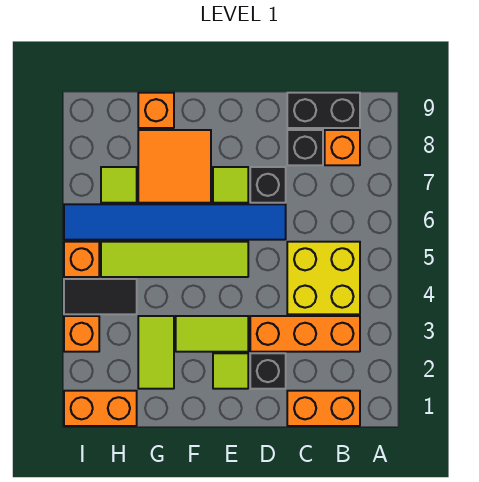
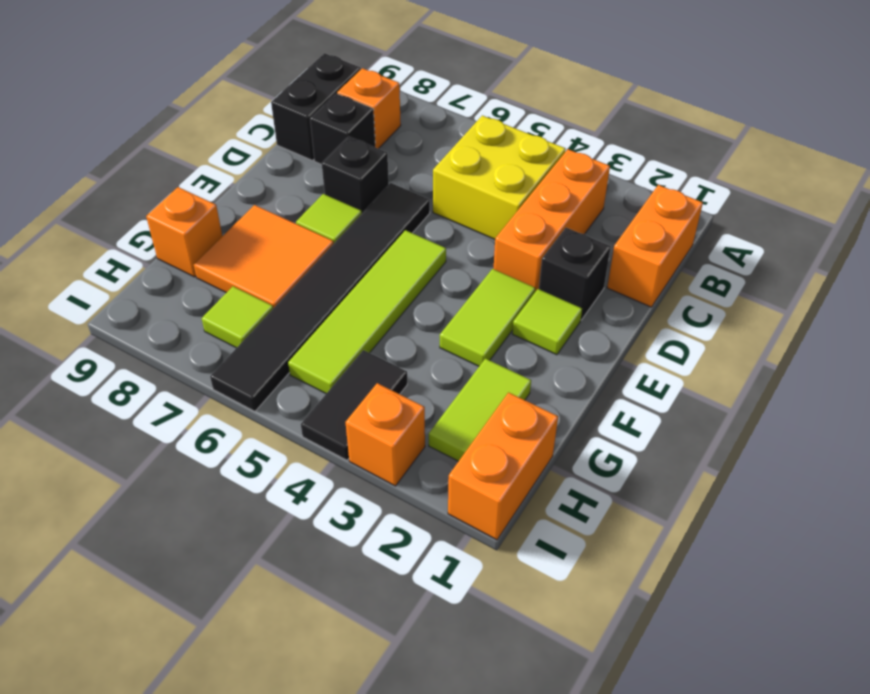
blue tile D6:I6 level 1 -> black tile D6:I6 level 1
lime tile G2:G3 level 1 -> lime tile G2:H2 level 1
orange brick I5 level 1 -> none

